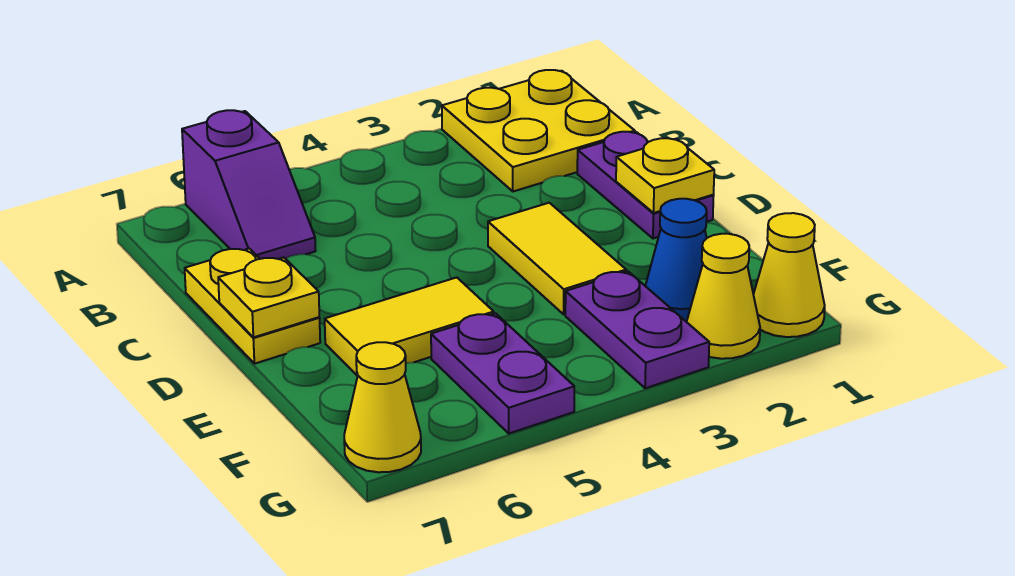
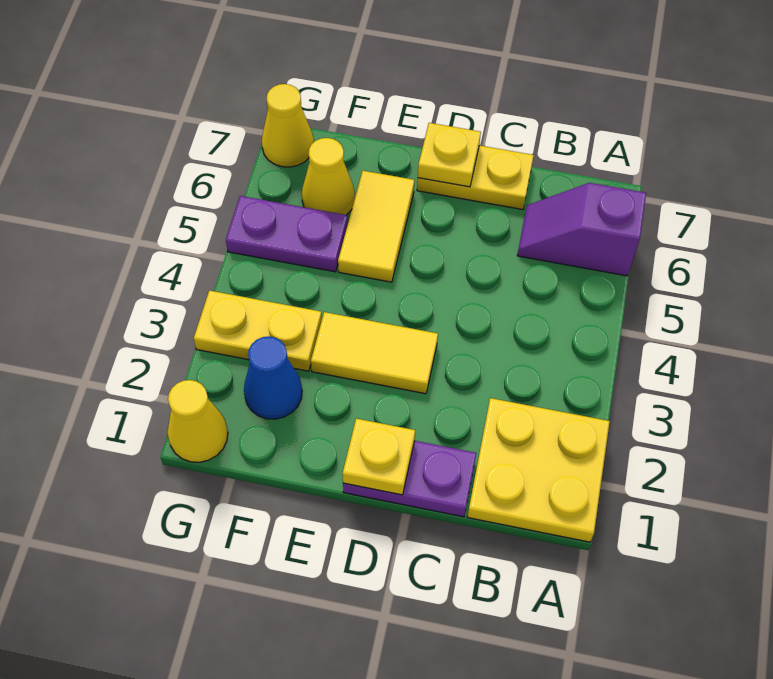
purple plate F3:G3 level 1 -> yellow plate F3:G3 level 1
yellow cone G2 level 1 -> yellow cone F6 level 1

